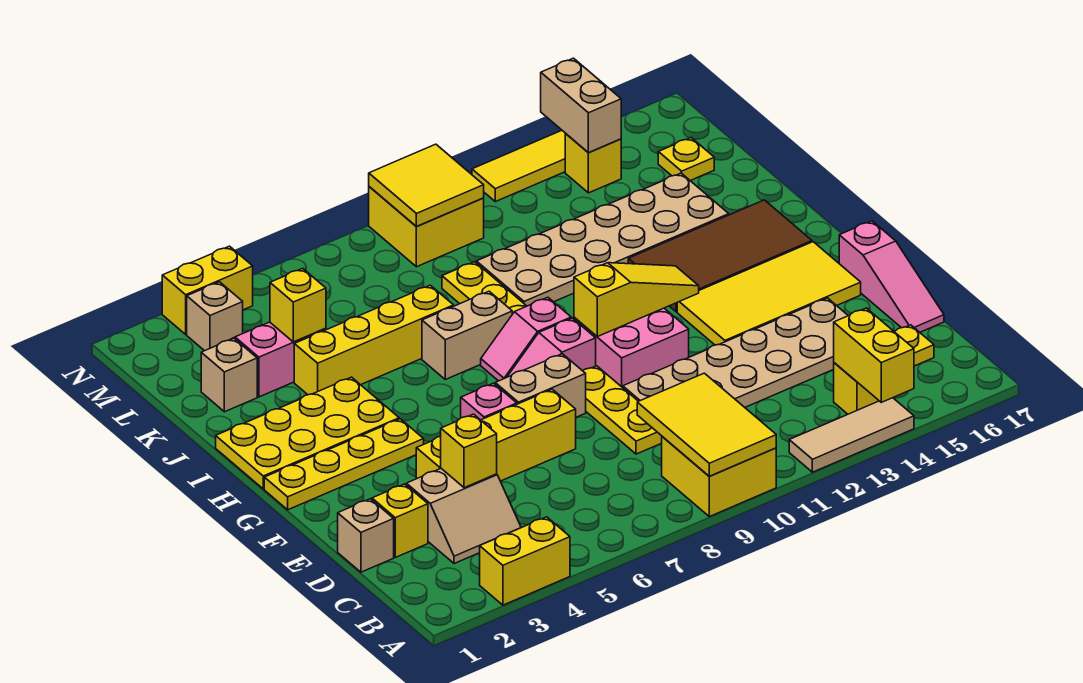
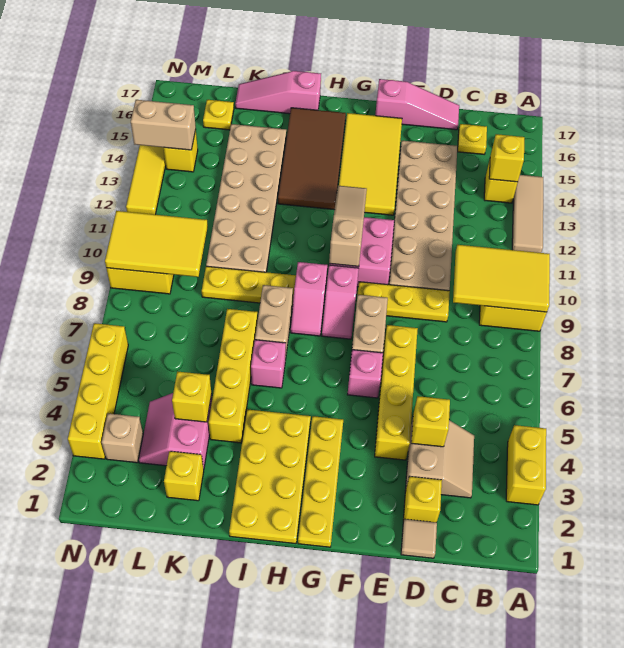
yellow brick A14:B14 level 2 -> yellow brick B14 level 2
tan brick D1 level 1 -> tan tile D1 level 1
yellow slope G10:G12 level 2 top 10 -> tan slope G10:G12 level 2 top 10
none -> pink brick I6 level 1
none -> pink slope I17:K17 level 1 top I
tan brick K2 level 1 -> yellow brick K2 level 1
yellow tile M9:N10 level 2 -> yellow tile L9:N10 level 2
yellow brick N3:N4 level 1 -> yellow brick N3:N6 level 1

